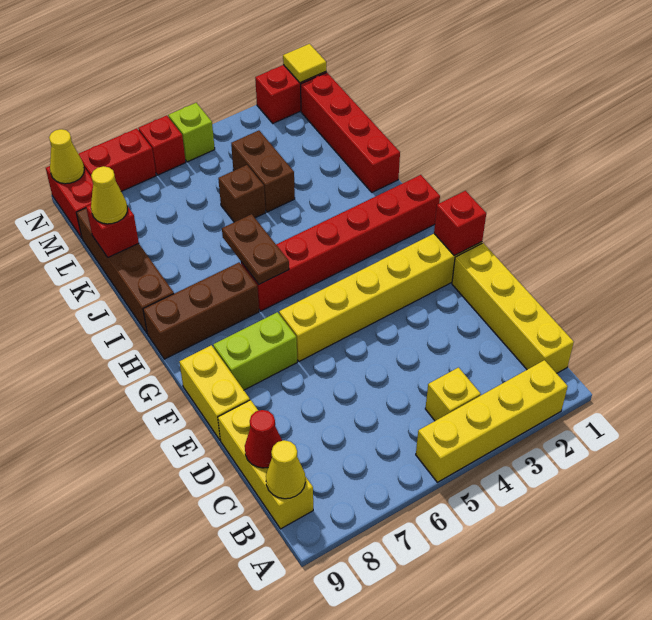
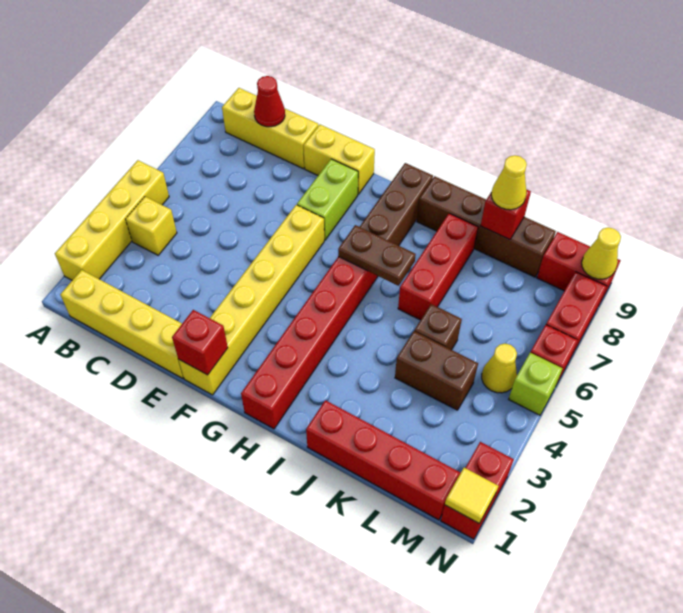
yellow cone B9 level 2 -> yellow cone M5 level 1
none -> red brick J6:J8 level 1

